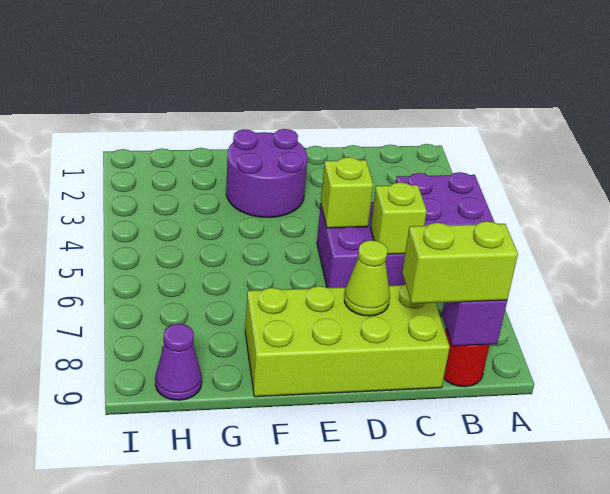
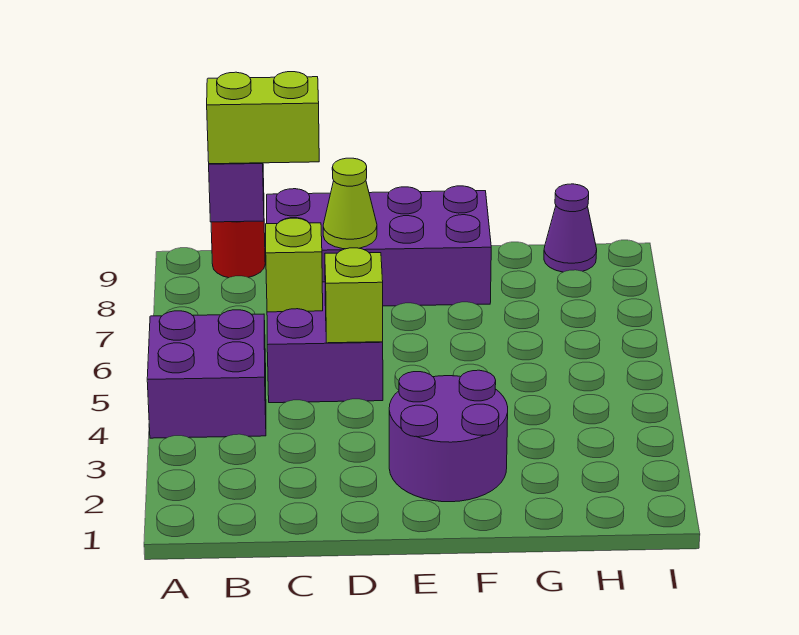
lime brick C8:F9 level 1 -> purple brick C8:F9 level 1

